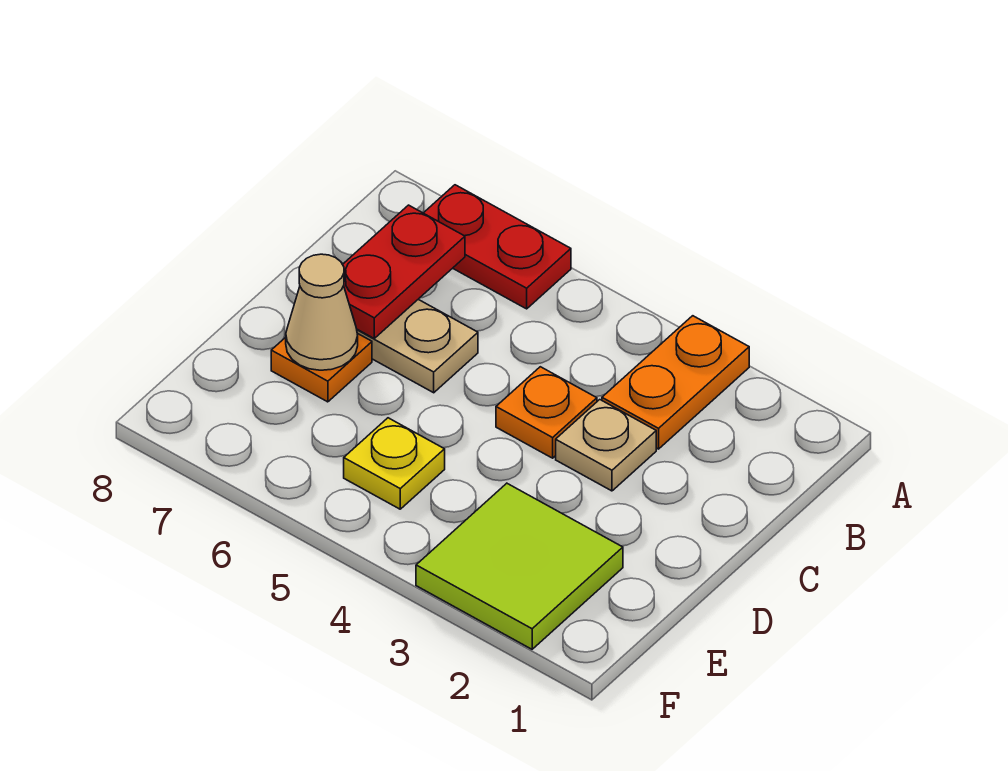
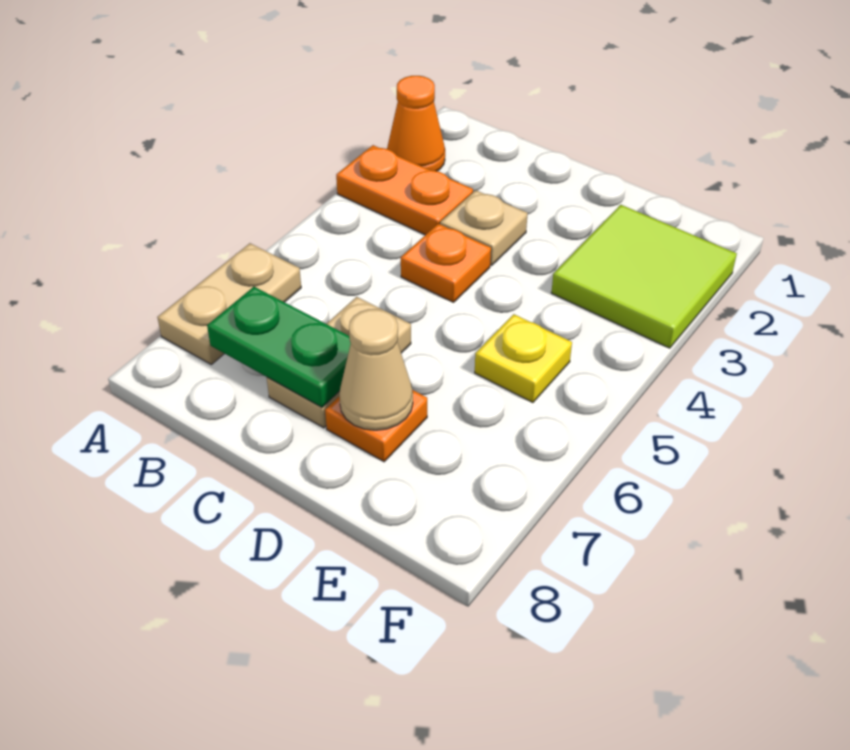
none -> orange cone A2 level 1
red plate A6:A7 level 1 -> tan plate A6:A7 level 1
red plate B7:C7 level 2 -> green plate B7:C7 level 2

